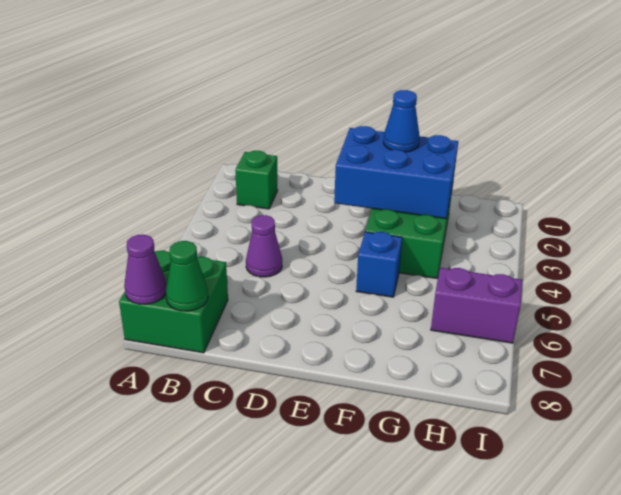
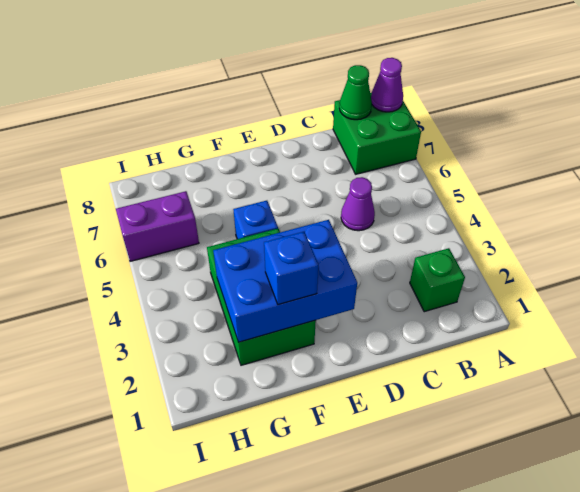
blue cone F2 level 3 -> blue brick F2 level 3

